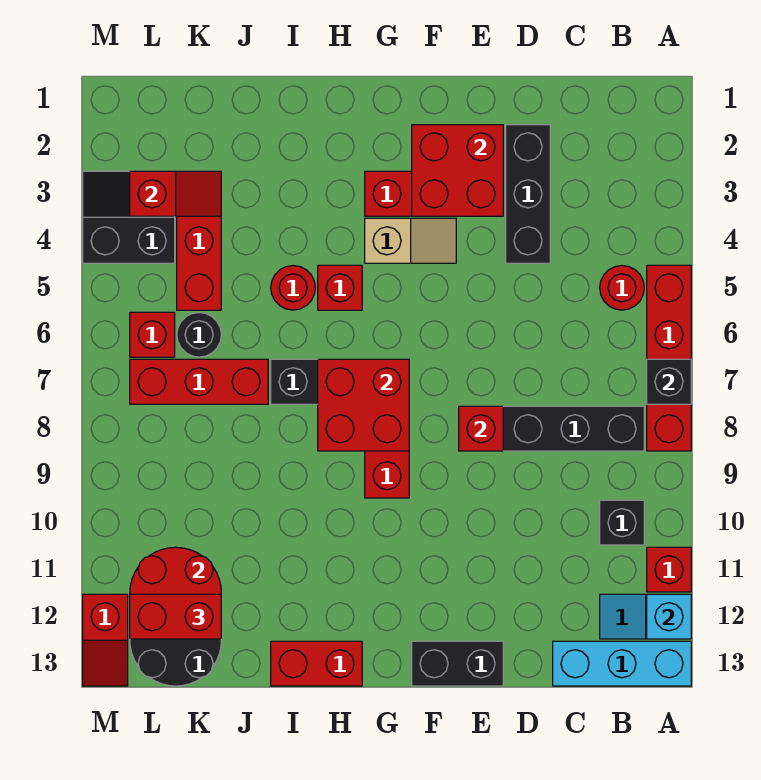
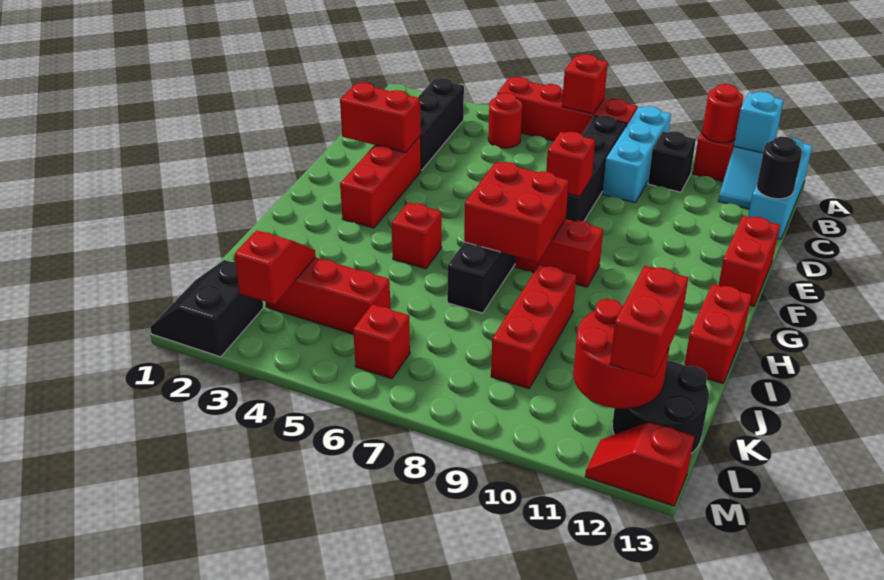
black brick A7 level 2 -> red brick A7 level 2
none -> cyan brick A9:C9 level 1
black brick D2:D4 level 1 -> black brick B3:D3 level 1
red brick E2:F3 level 2 -> red brick E2:E3 level 2
black brick E13:F13 level 1 -> red brick E13:F13 level 1
tan slope F4:G4 level 1 top G -> none
red round brick I5 level 1 -> red round brick A11 level 2
red brick J7:L7 level 1 -> red brick I9:K9 level 1
black round brick K6 level 1 -> black round brick C13 level 2
black slope L3:M4 level 1 top 4 -> black slope L1:M2 level 1 top 2
red slope M12:M13 level 1 top 12 -> red slope M12:M13 level 1 top 13

